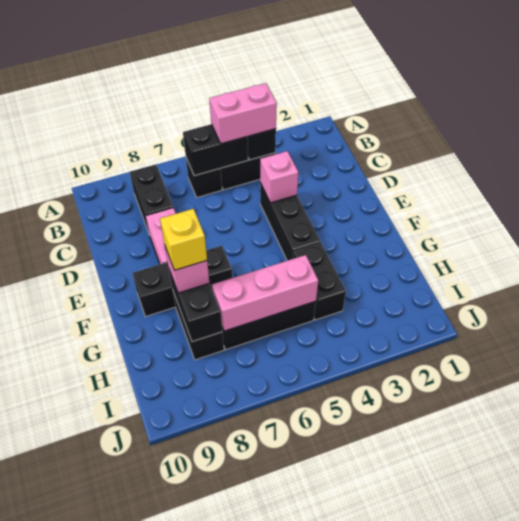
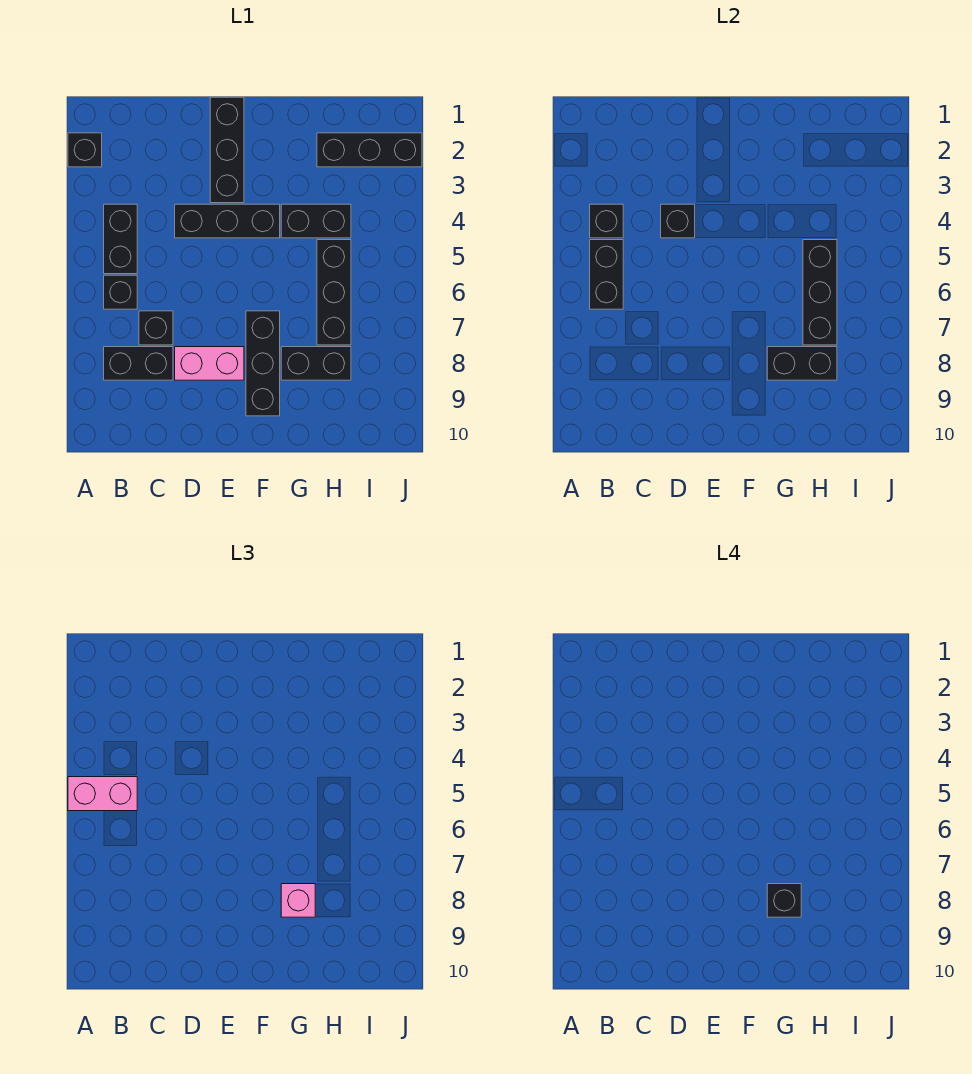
none -> black brick A2 level 1
pink brick B4:B5 level 3 -> pink brick A5:B5 level 3
none -> black brick C7 level 1
pink brick D4 level 2 -> black brick D4 level 2
none -> black brick E1:E3 level 1
yellow brick G8 level 4 -> black brick G8 level 4
none -> black brick H2:J2 level 1
pink brick H5:H7 level 2 -> black brick H5:H7 level 2

